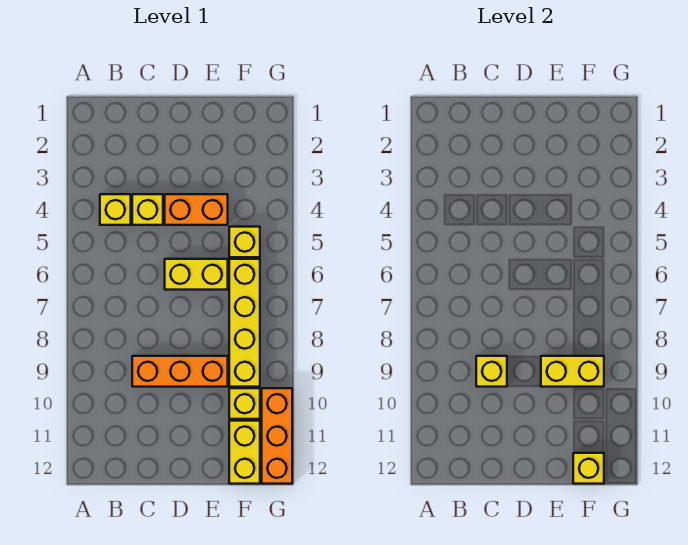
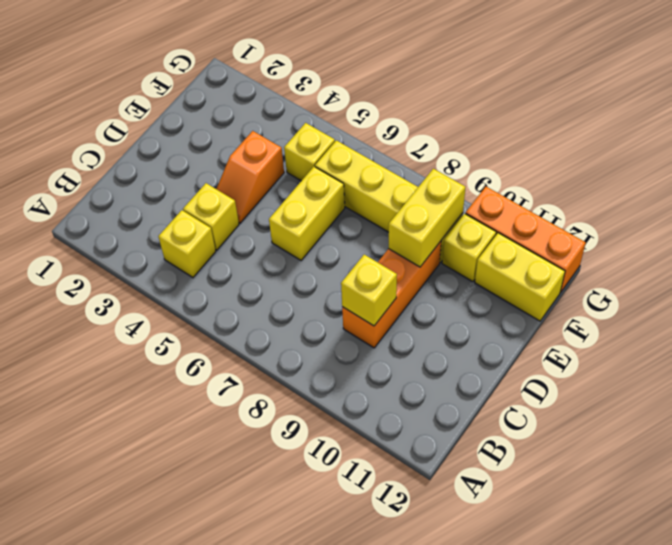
orange brick D4:E4 level 1 -> orange slope D4:E4 level 1 top E
yellow brick F12 level 2 -> none

